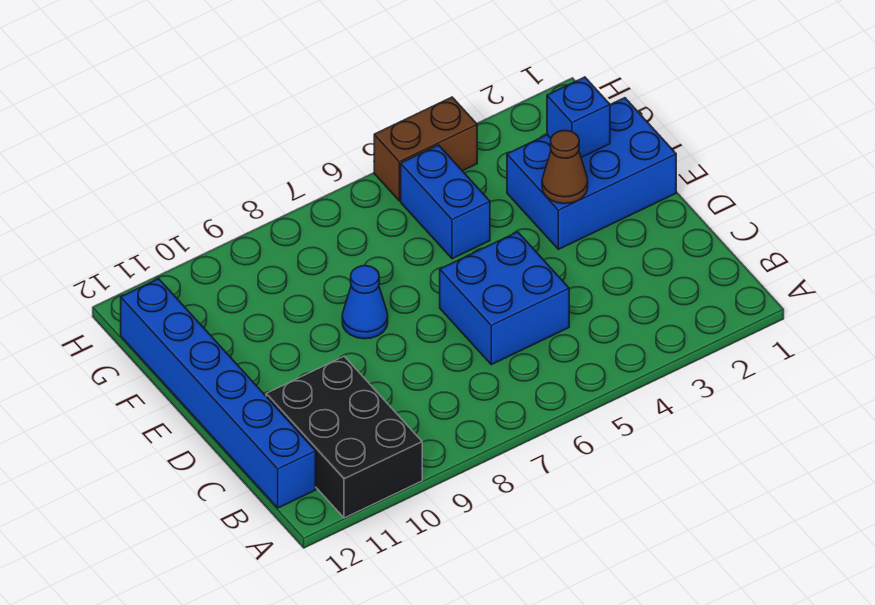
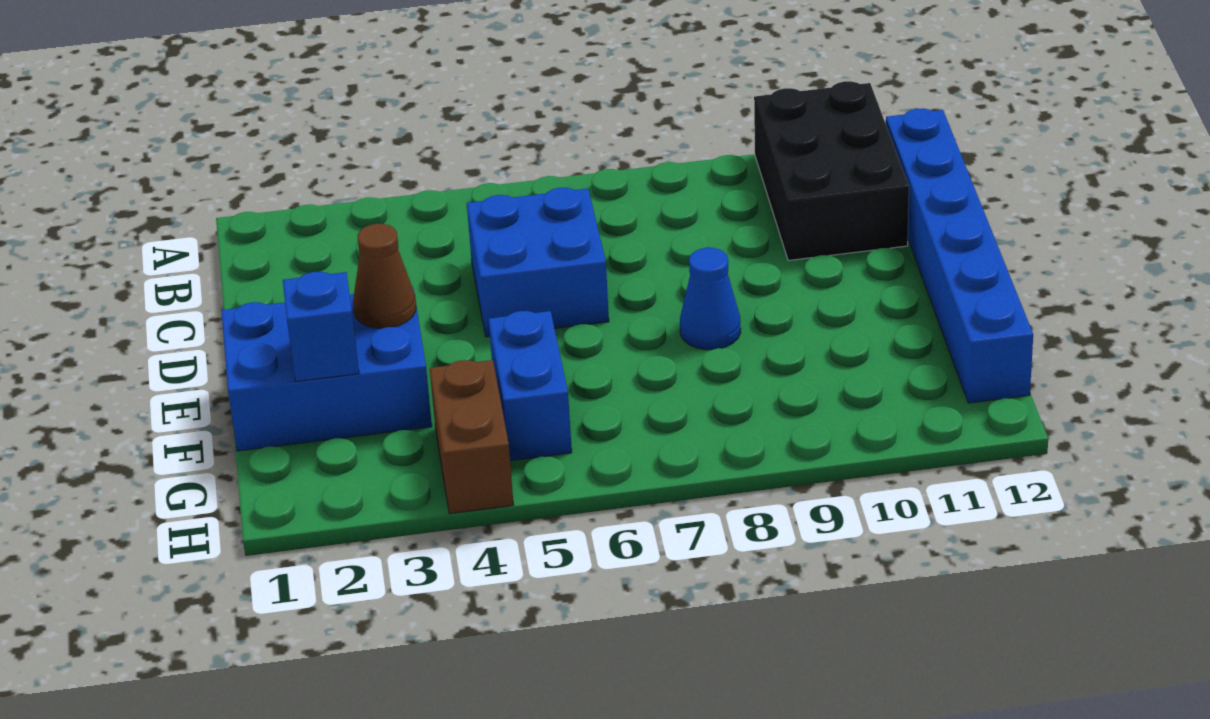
brown brick H4:H5 level 1 -> brown brick G4:H4 level 1

